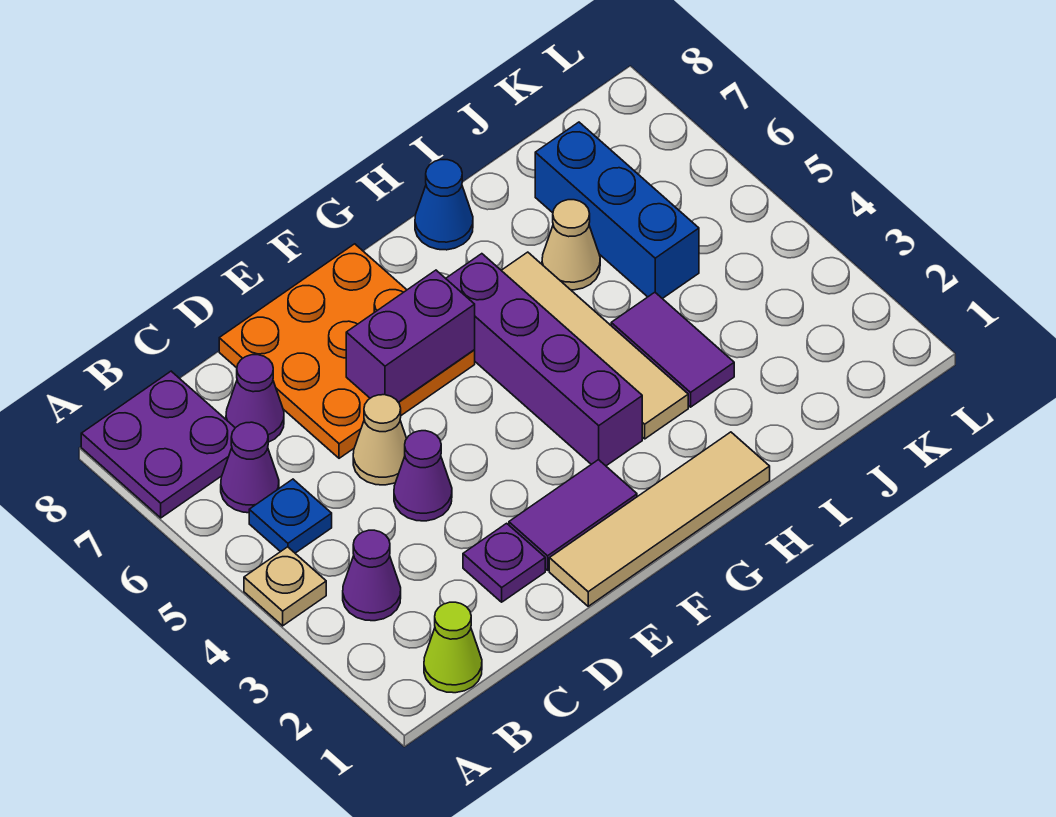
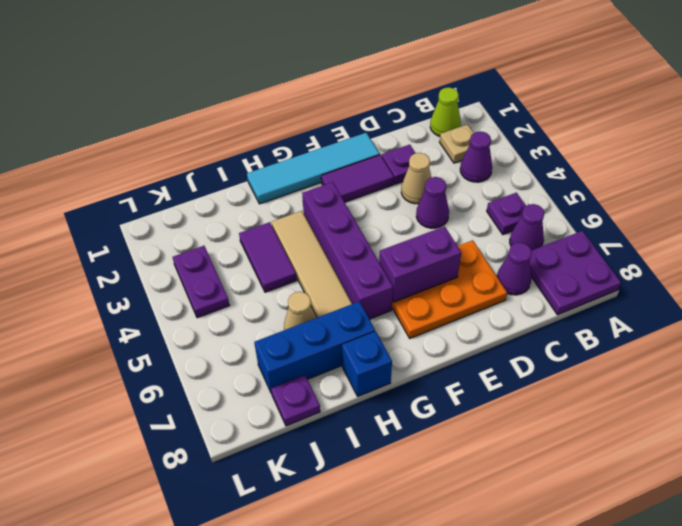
tan plate A4 level 1 -> tan plate B2 level 1
blue plate B5 level 1 -> purple plate B5 level 1
tan cone D5 level 1 -> tan cone D3 level 1
orange plate D6:F8 level 1 -> orange plate D6:F7 level 1
tan tile E1:H1 level 1 -> cyan tile E1:H1 level 1
blue cone H8 level 1 -> blue brick H8 level 1
blue brick J5:J7 level 1 -> blue brick H7:J7 level 1
none -> purple plate J8 level 1
none -> purple plate K3:K4 level 1

